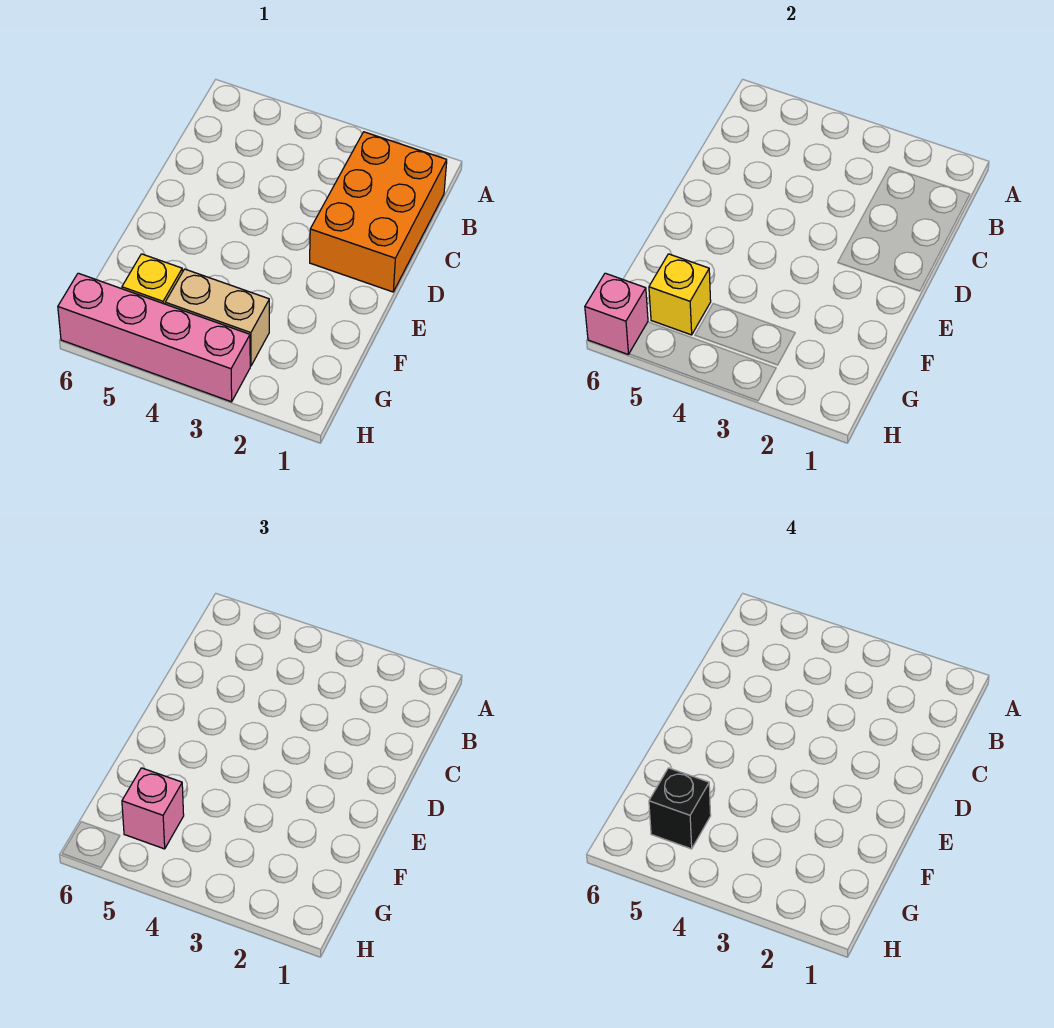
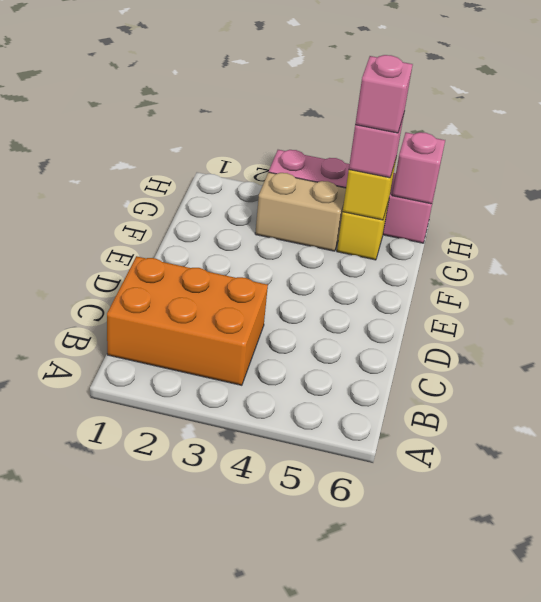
orange brick B1:D2 level 1 -> orange brick B1:C3 level 1
black brick G5 level 4 -> pink brick G5 level 4

